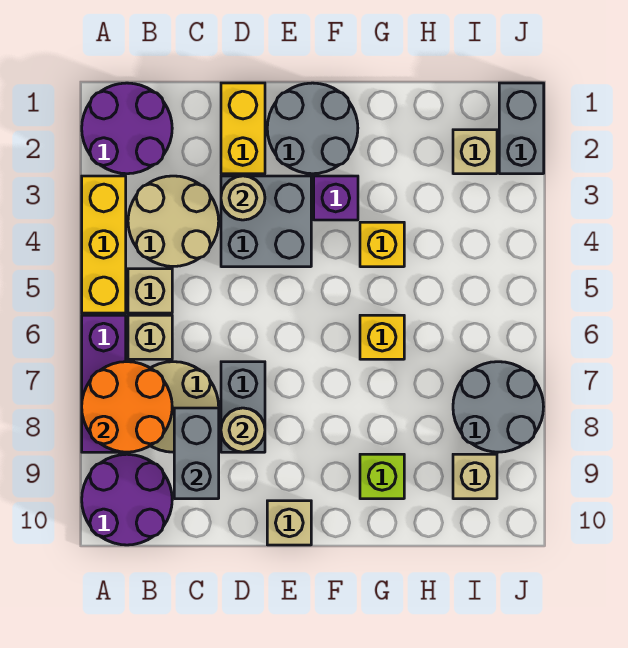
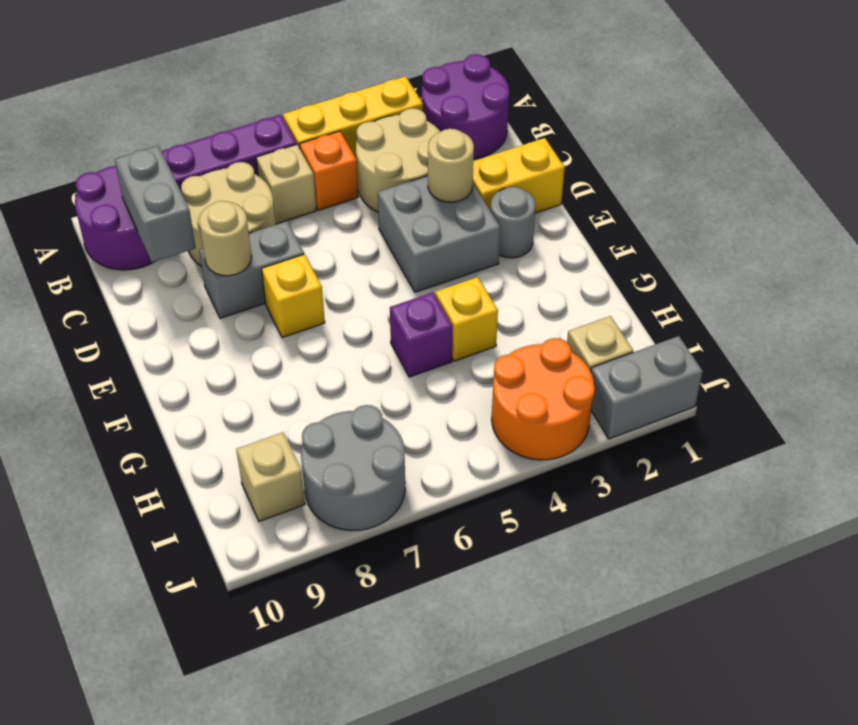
orange round brick A7:B8 level 2 -> orange round brick I3:J4 level 1
tan brick B5 level 1 -> orange brick B5 level 1
grey brick C8:C9 level 2 -> grey brick B9:C9 level 2
grey round brick E1:F2 level 1 -> grey round brick E2 level 1
tan brick E10 level 1 -> none
purple brick F3 level 1 -> purple brick G5 level 1
yellow brick G6 level 1 -> yellow brick E7 level 1
lime brick G9 level 1 -> none

